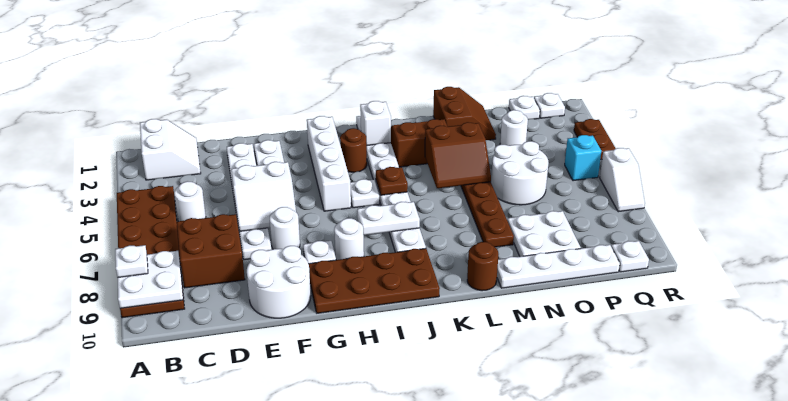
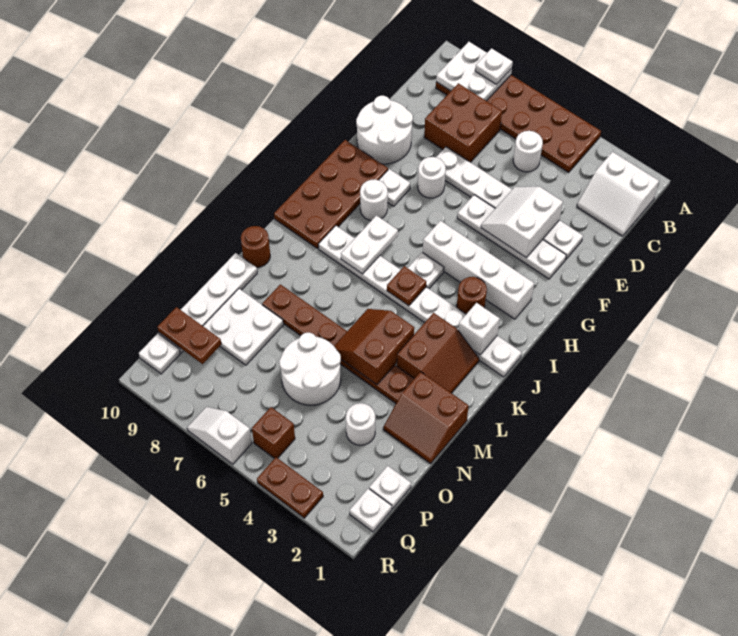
white slope E5:F6 level 2 top 5 -> white slope E3:F4 level 2 top 3
none -> brown plate P9:P10 level 2
cyan brick Q5 level 1 -> brown brick Q5 level 1

